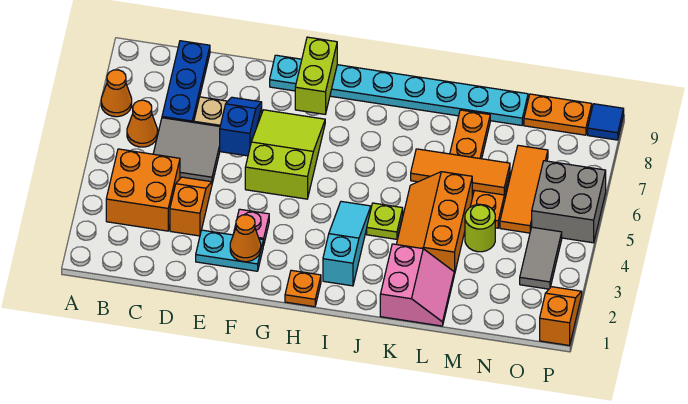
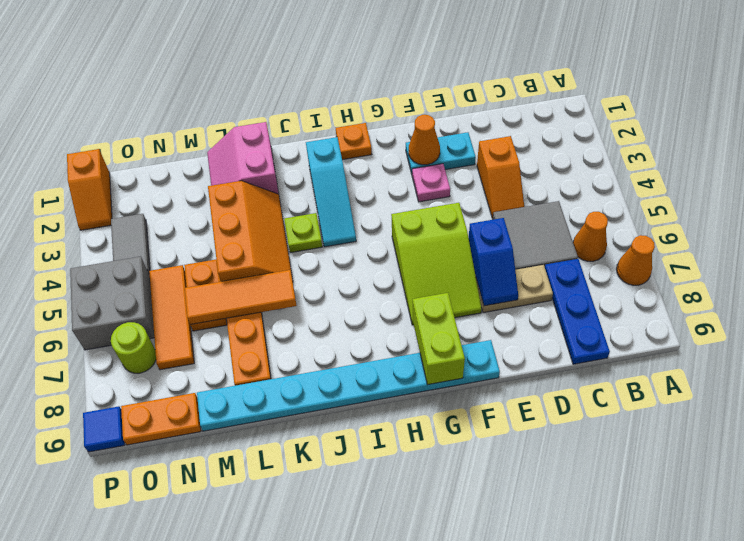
orange brick B3:C4 level 1 -> none
lime round brick M4 level 1 -> lime round brick O7 level 1

